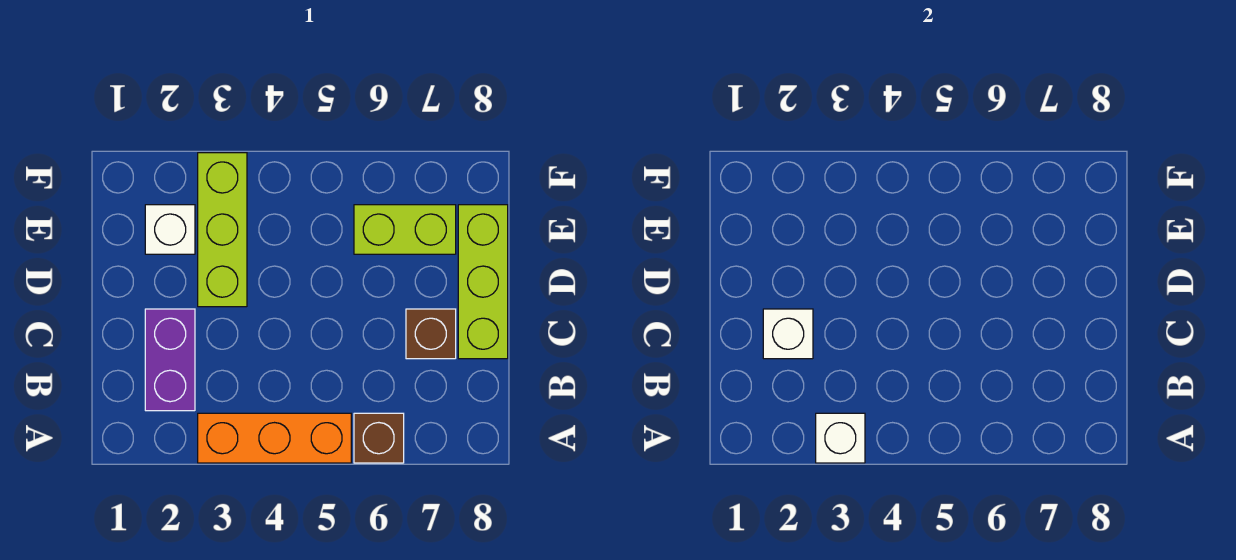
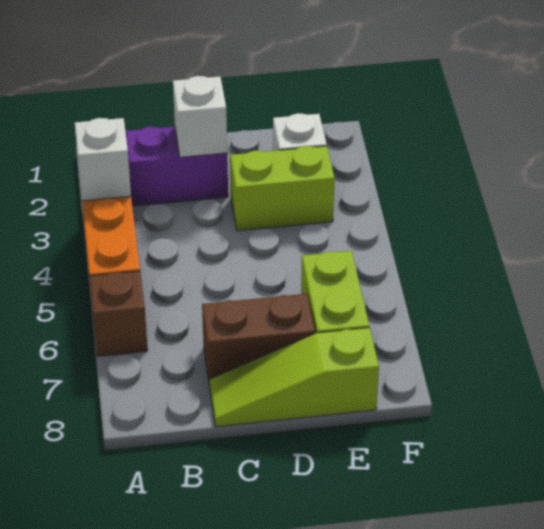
brown brick C7 level 1 -> brown brick C7:D7 level 1
lime brick C8:E8 level 1 -> lime slope C8:E8 level 1 top E
lime brick D3:F3 level 1 -> lime brick D3:E3 level 1

